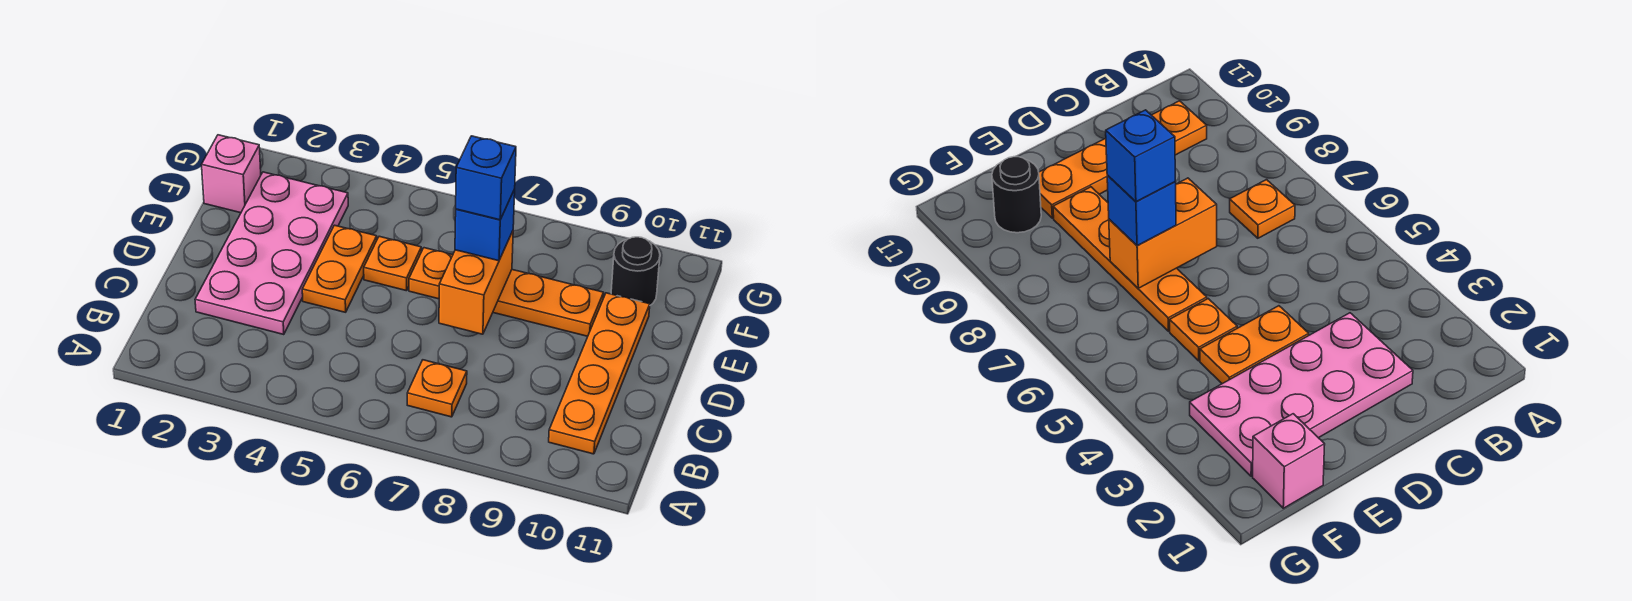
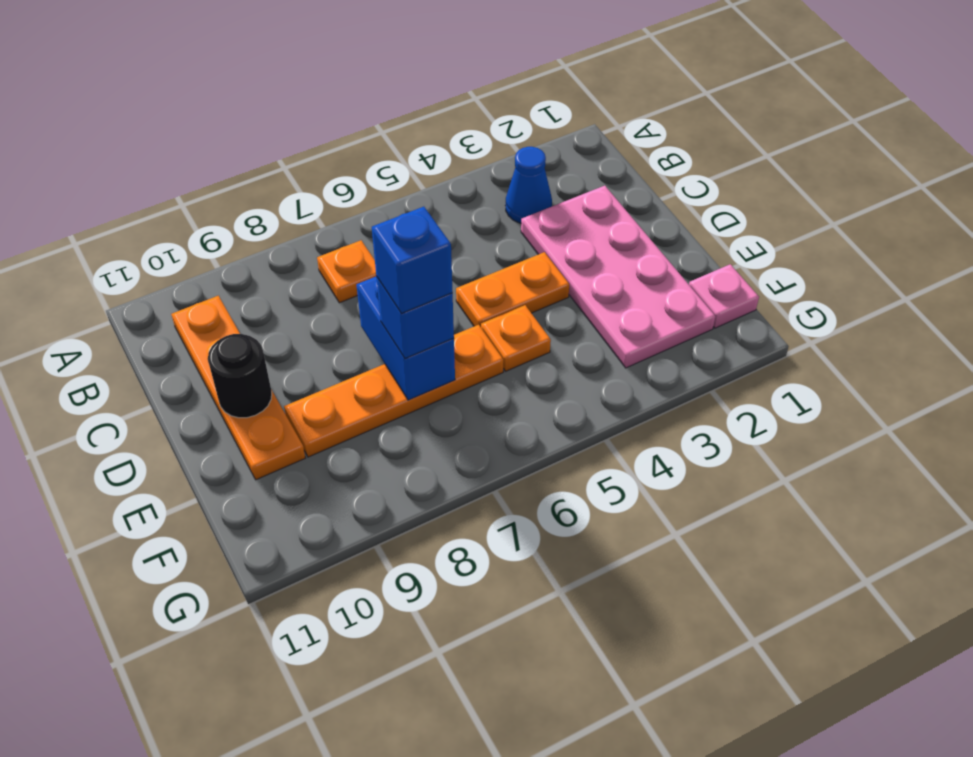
none -> blue cone B3 level 1
orange plate D4:E4 level 1 -> orange plate D4:D5 level 1
orange brick D7:E7 level 2 -> blue brick D7:E7 level 2
pink brick F1 level 1 -> pink plate F1 level 1
black round brick F10 level 1 -> black round brick D10 level 2

